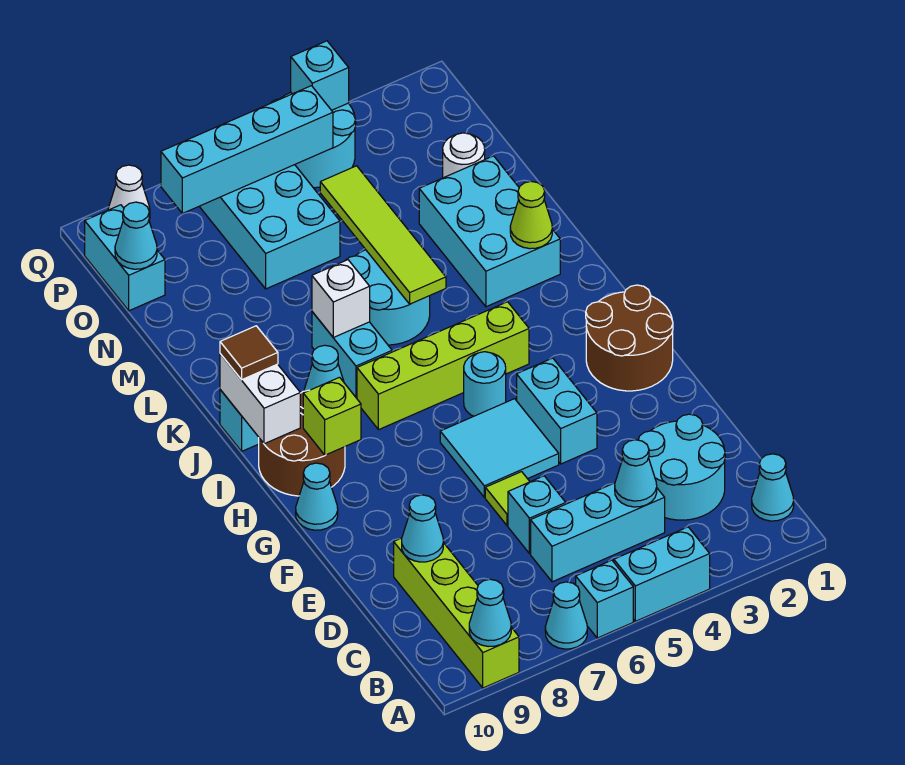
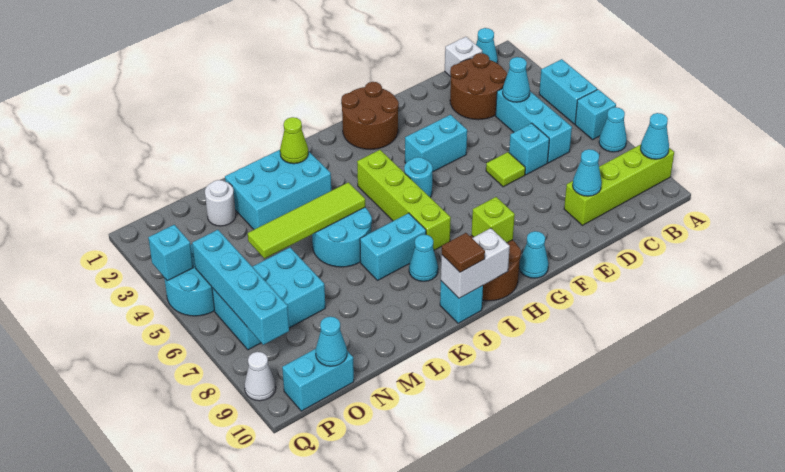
cyan round brick C2:D3 level 1 -> brown round brick C2:D3 level 1
cyan tile F5:G6 level 1 -> none
white brick K7 level 2 -> white brick C1 level 1

